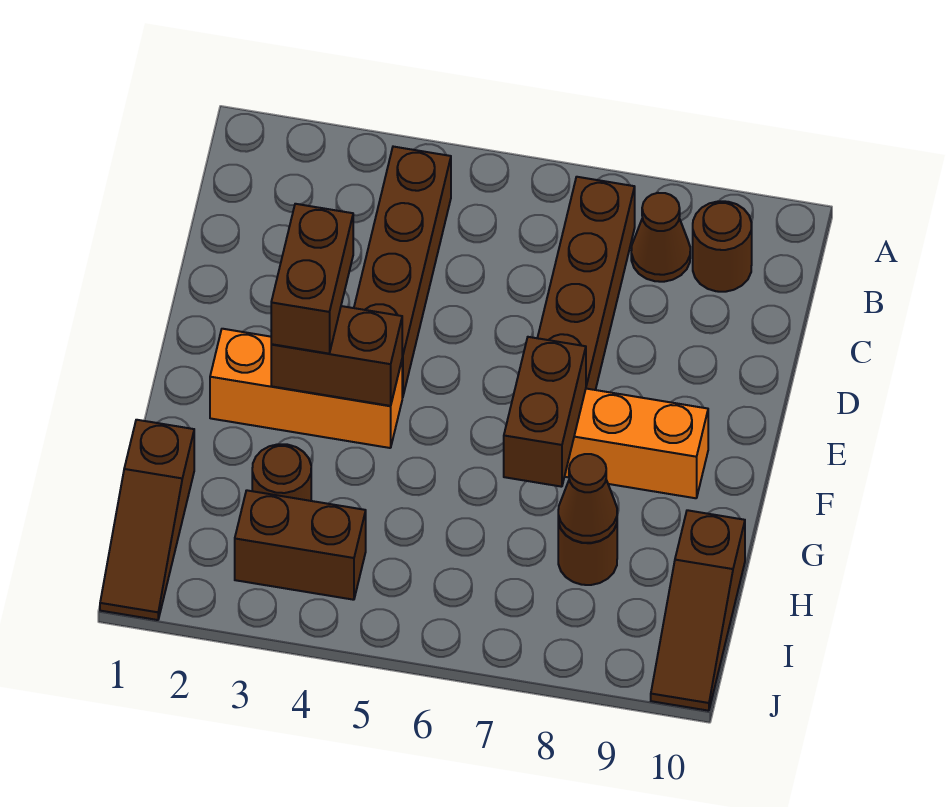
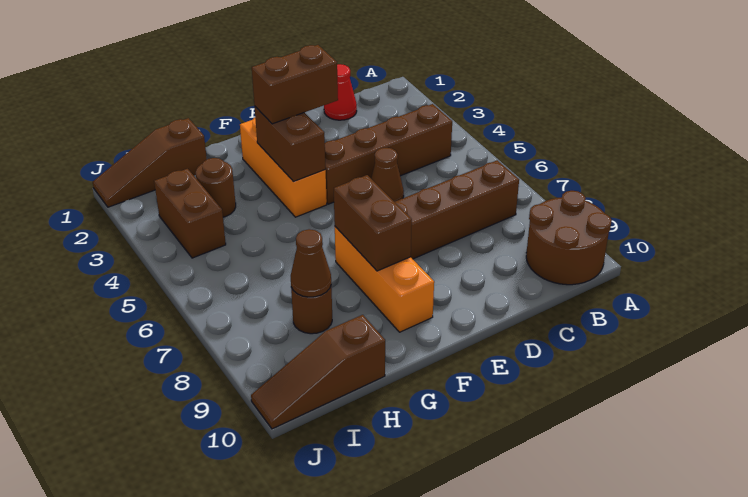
brown cone B8 level 1 -> brown cone D5 level 1
brown round brick B9 level 1 -> brown round brick A9:B10 level 1
none -> red cone C1 level 1
brown brick F7:G7 level 2 -> brown brick F7:F8 level 2

